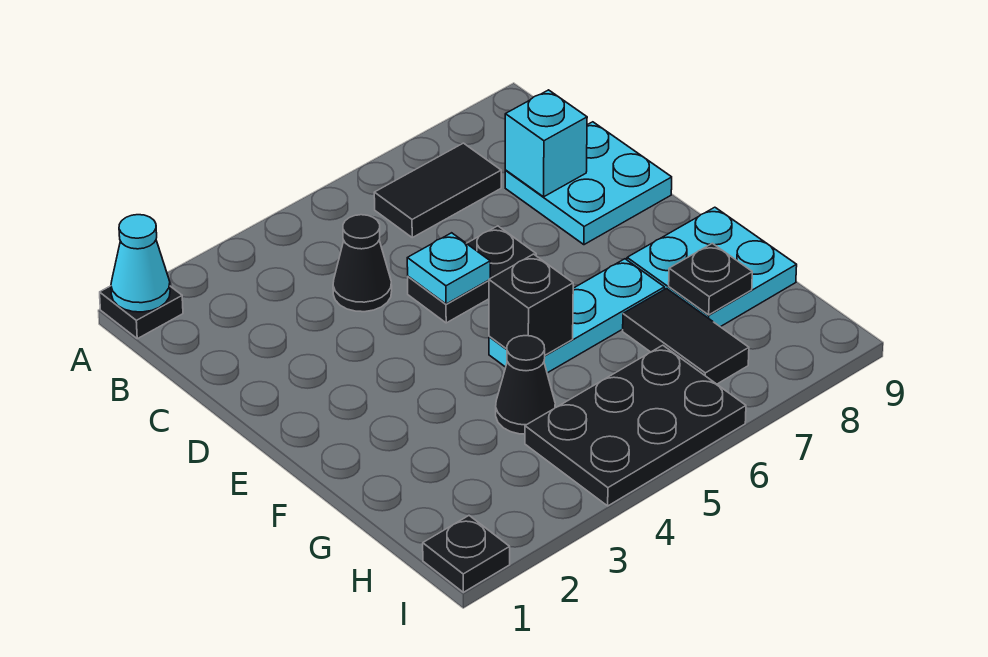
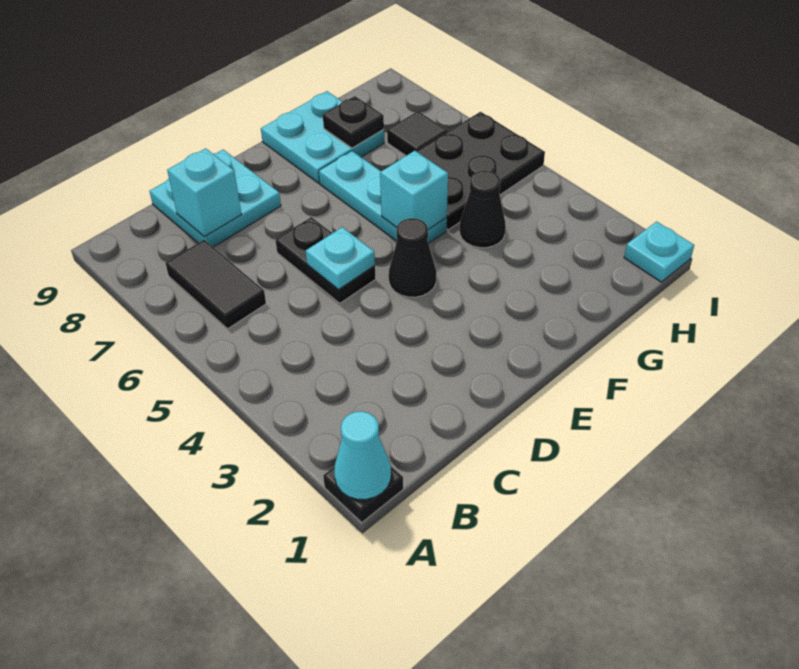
black cone C4 level 1 -> black cone E4 level 1
black brick F5 level 2 -> cyan brick F5 level 2
black tile G7:H7 level 1 -> black tile H7 level 1
black plate H4:I6 level 1 -> black plate G5:I6 level 1
black plate I1 level 1 -> cyan plate I1 level 1

